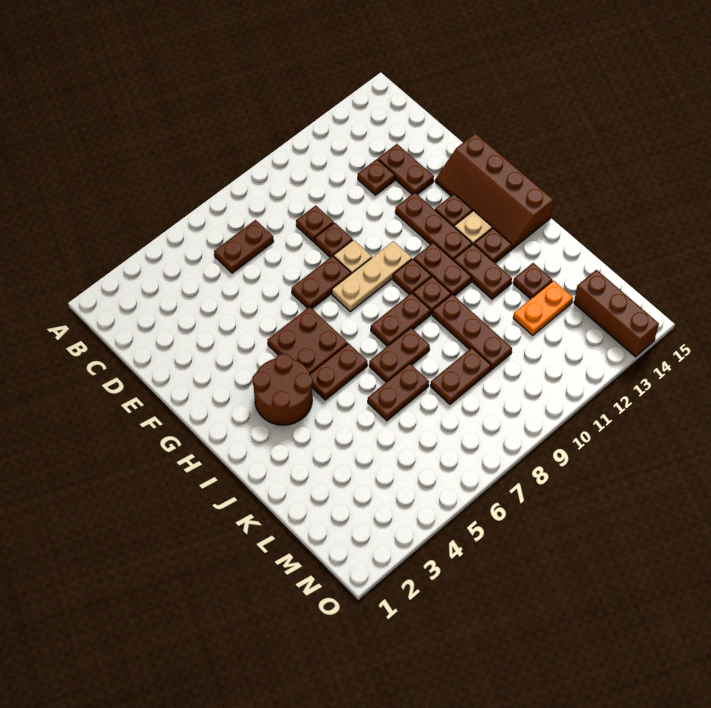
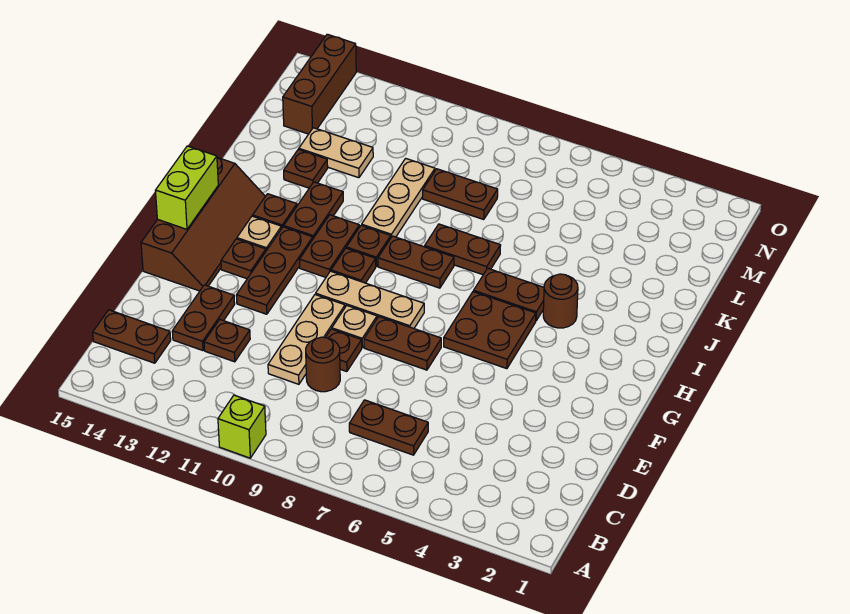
none -> lime brick A10 level 1
brown plate D9 level 1 -> brown round brick D9 level 1
none -> tan plate D10:F10 level 1
none -> lime brick G15:H15 level 2
brown round brick H3:I4 level 1 -> brown round brick I4 level 1
brown plate J10:L10 level 1 -> tan plate J10:L10 level 1
brown plate K6:K7 level 1 -> brown plate C14:C15 level 1
orange plate L12:L13 level 1 -> tan plate L12:L13 level 1

